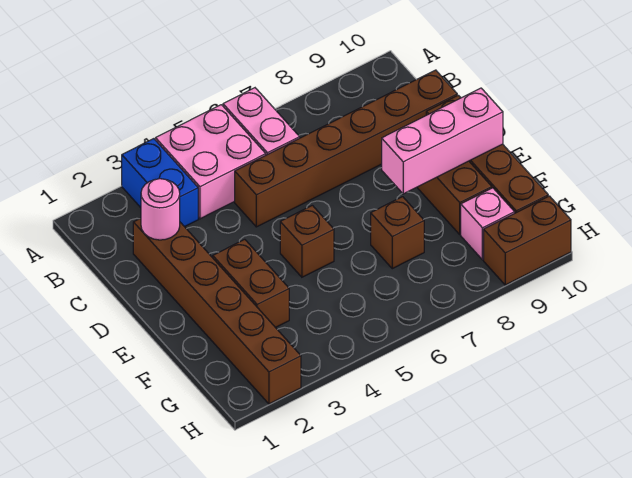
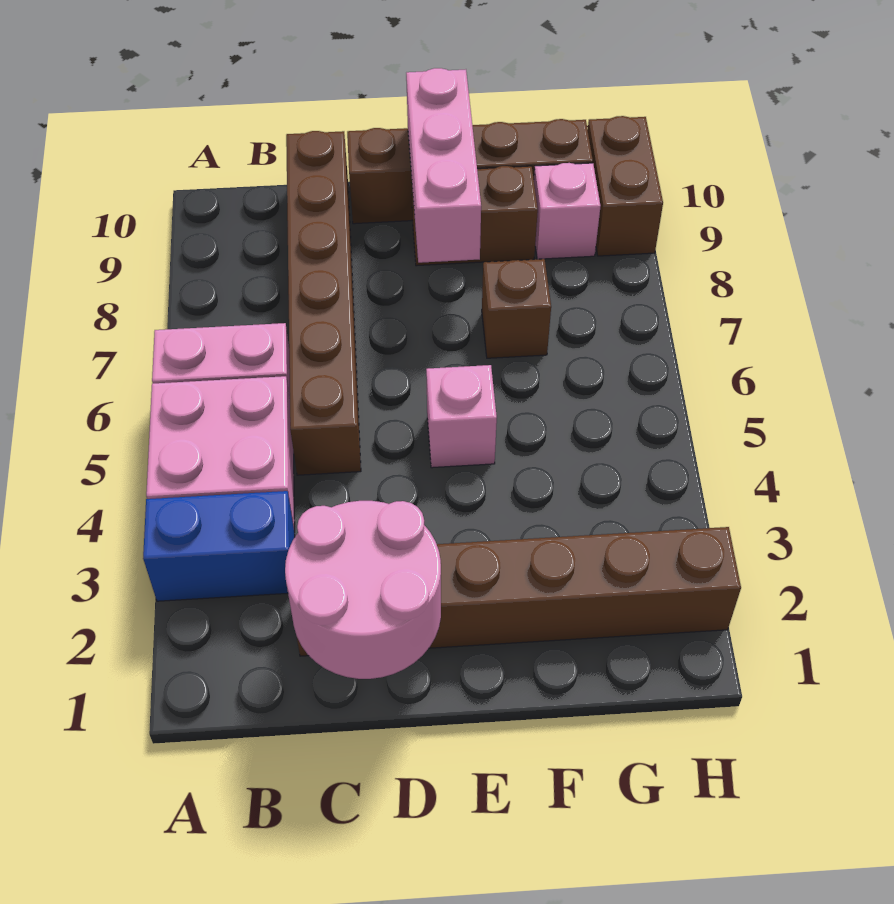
pink round brick C2 level 2 -> pink round brick C1:D2 level 2
brown brick E3:F3 level 1 -> none
brown brick E5 level 1 -> pink brick E5 level 1

